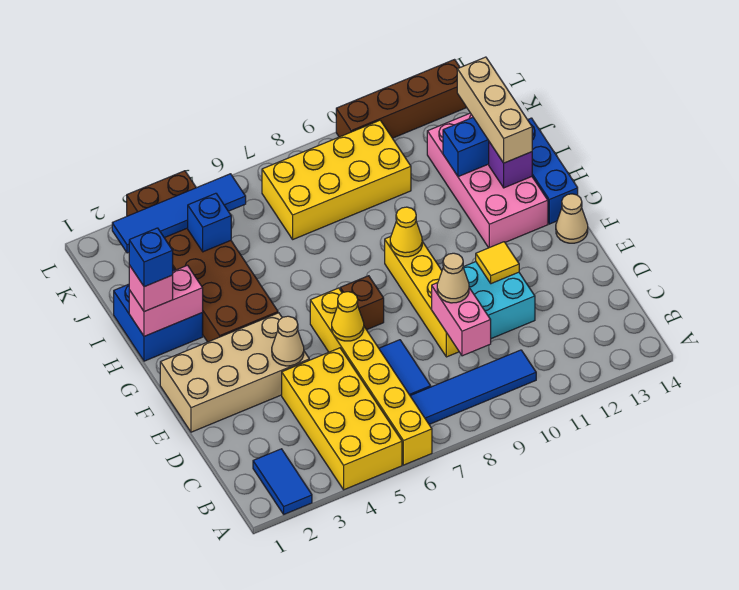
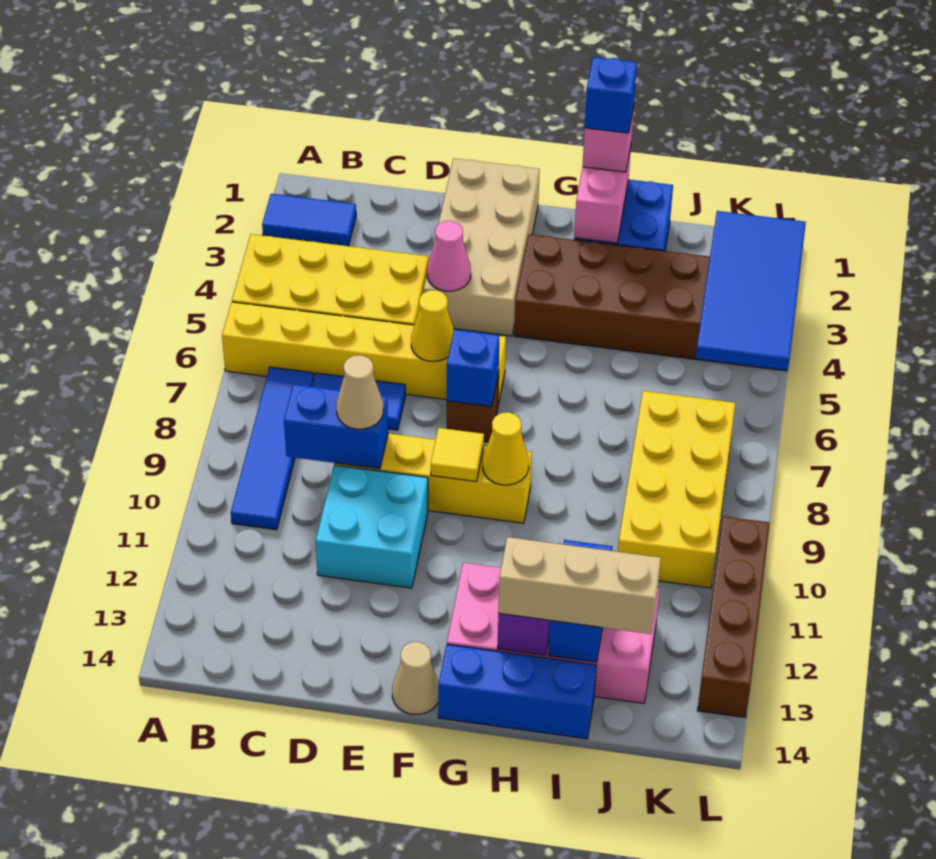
pink brick C9:D9 level 2 -> blue brick C9:D9 level 2
tan cone E4 level 2 -> pink cone E4 level 2
yellow tile E11 level 2 -> yellow tile F9 level 2
blue brick J4 level 2 -> blue brick F7 level 2
blue tile K2:K5 level 2 -> blue tile K2:L5 level 2

